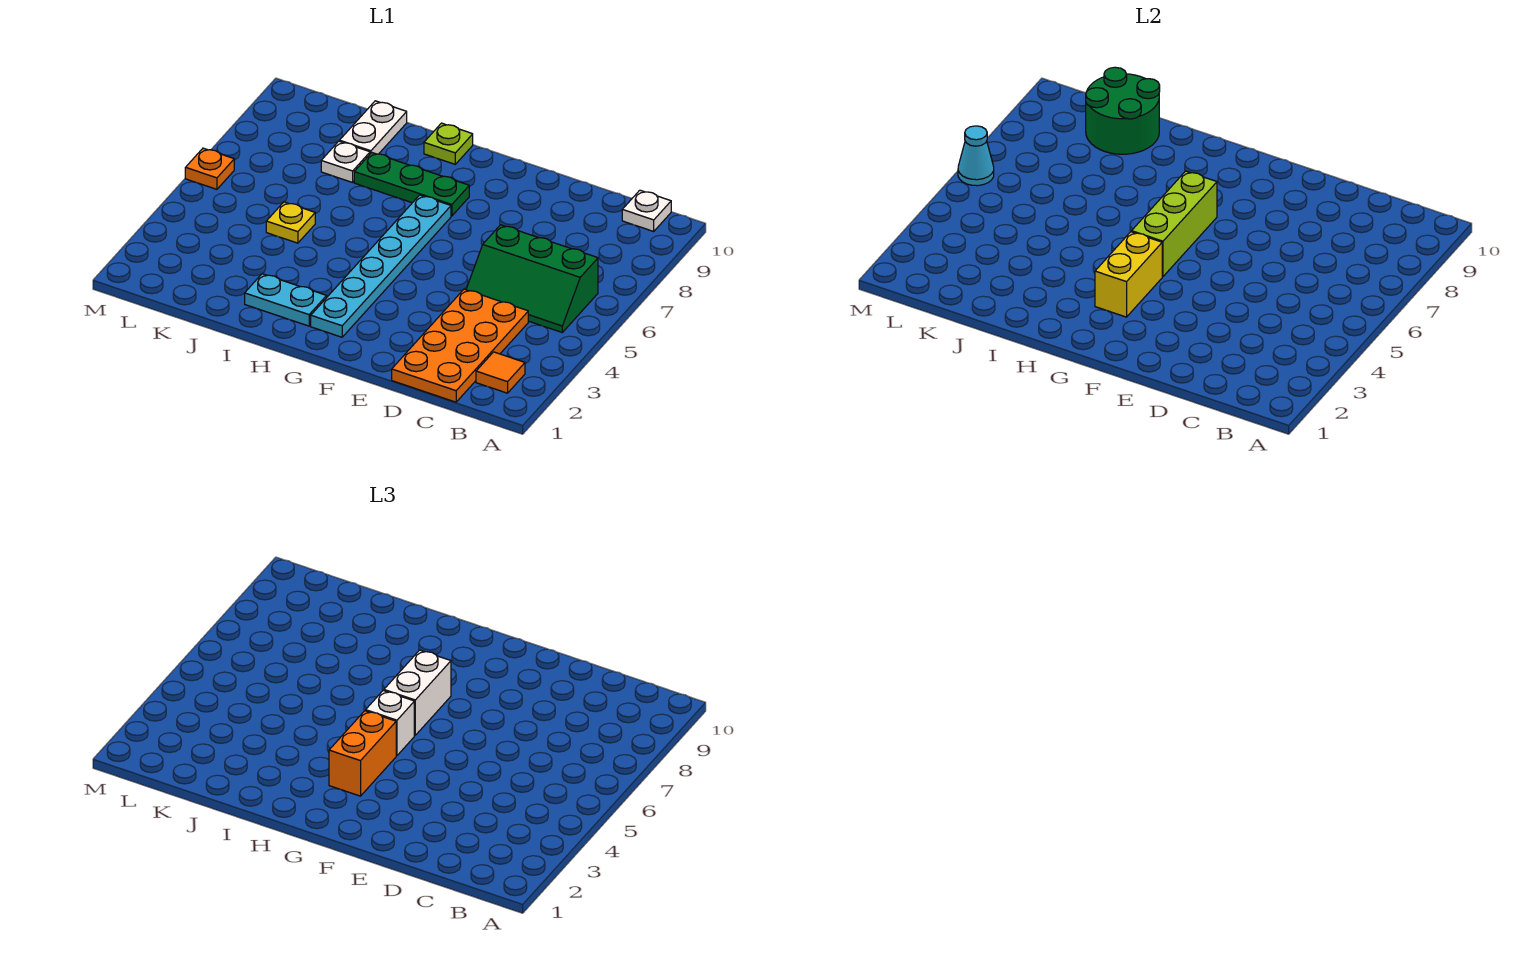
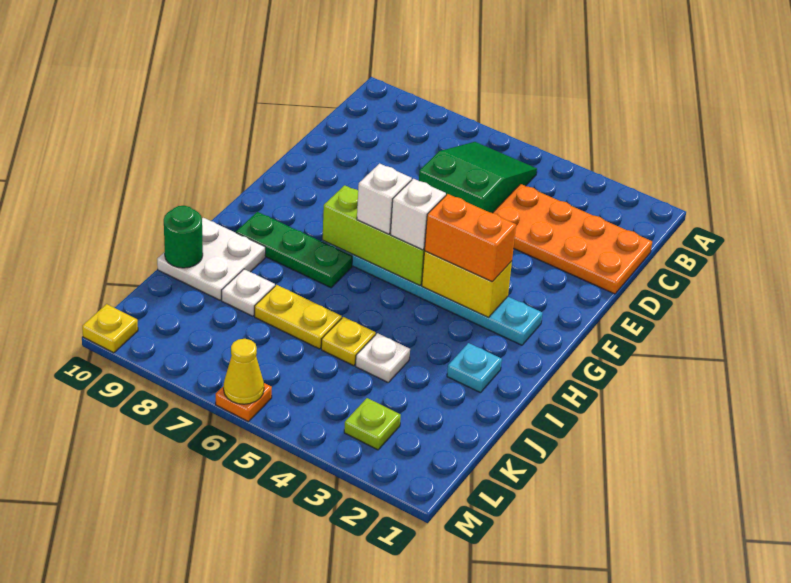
orange tile B2 level 1 -> none
green slope B5:D6 level 1 top 6 -> green slope B5:D6 level 1 top D
white plate B10 level 1 -> white plate J4 level 1
white brick G6:G7 level 3 -> white brick G6 level 3
green plate G8:I8 level 1 -> green plate H7:H9 level 1
cyan plate H2:I2 level 1 -> cyan plate I2 level 1
lime plate H10 level 1 -> lime plate L3 level 1
none -> yellow plate J6:J7 level 1
white plate J9:J10 level 1 -> white plate I9:J10 level 1
green round brick J9:K10 level 2 -> green round brick J10 level 2
cyan cone M6 level 2 -> yellow cone M6 level 2
none -> yellow plate M10 level 1

